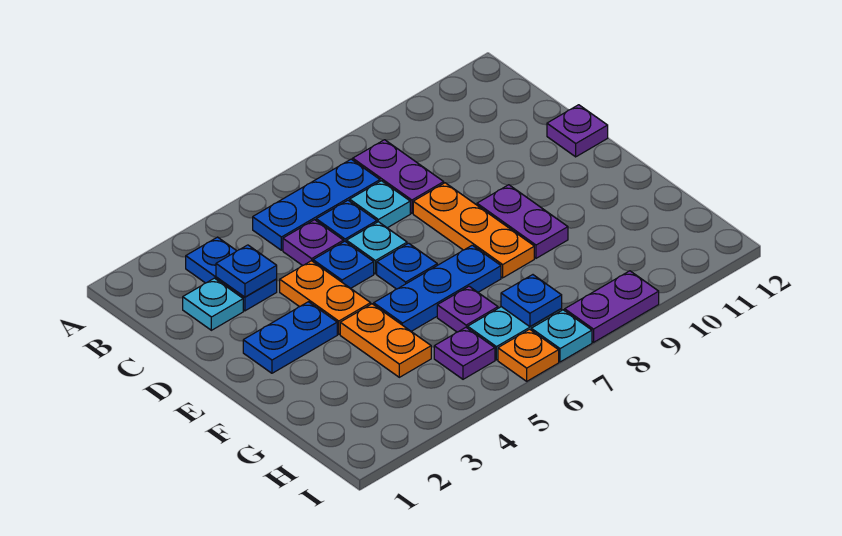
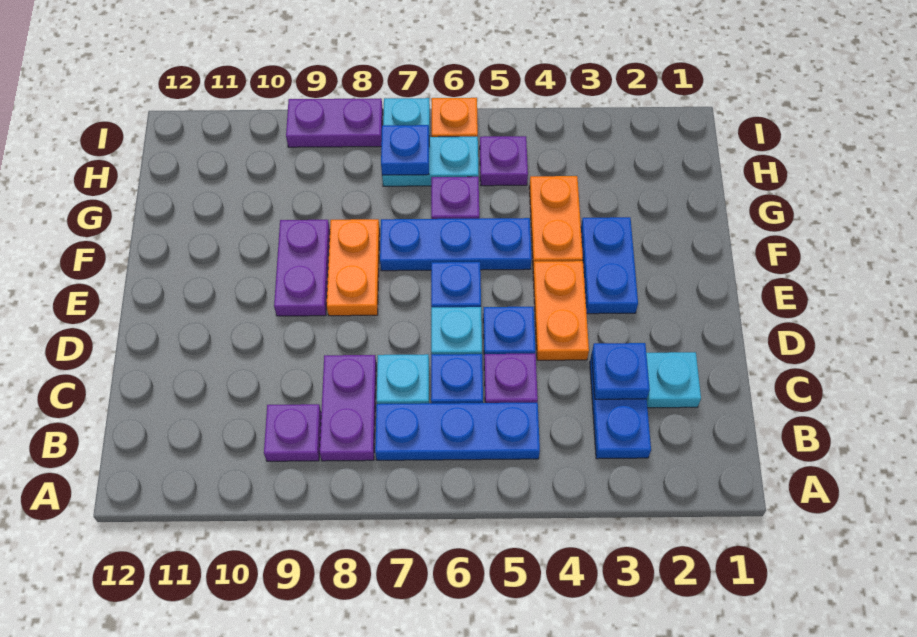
orange plate D8:F8 level 1 -> orange plate E8:F8 level 1
purple plate D12 level 1 -> purple plate B9 level 1
blue plate E2:E3 level 1 -> blue plate E3:F3 level 1

